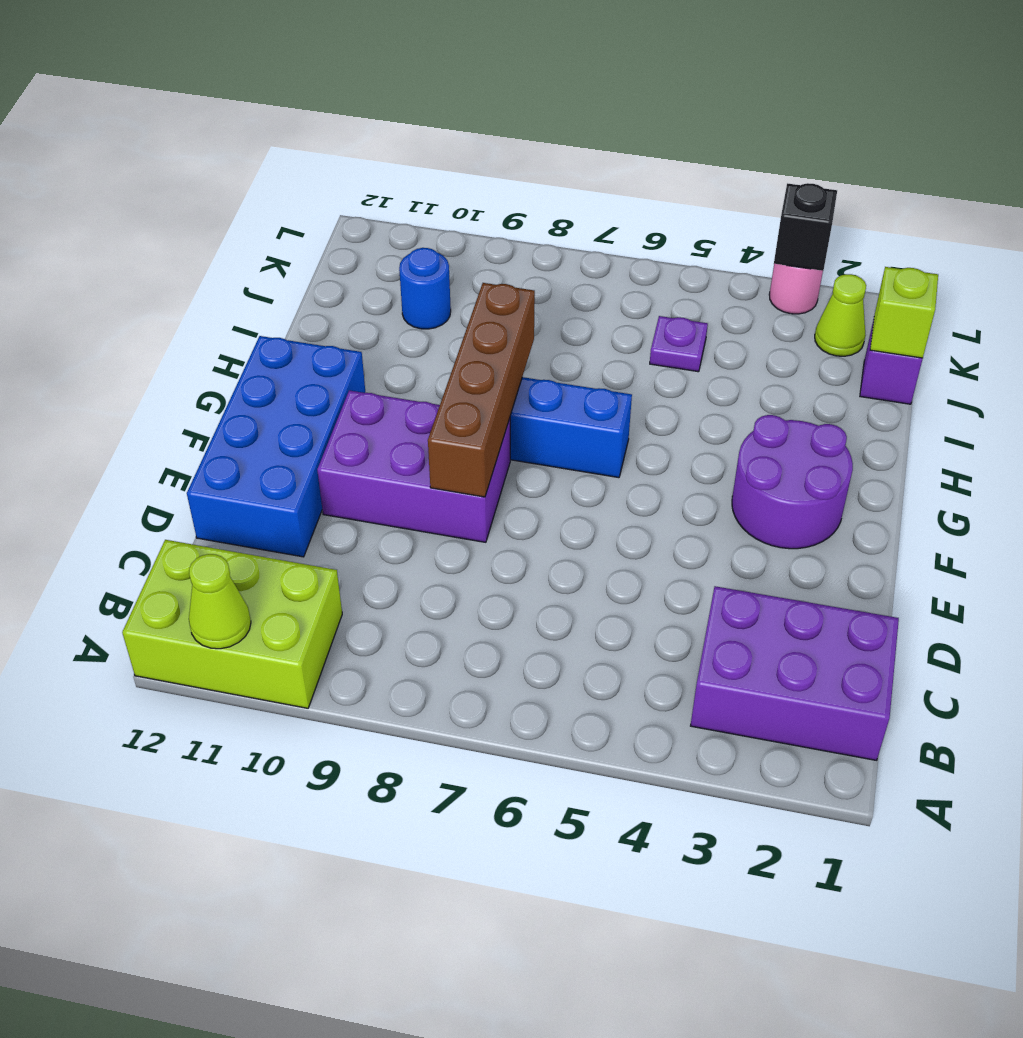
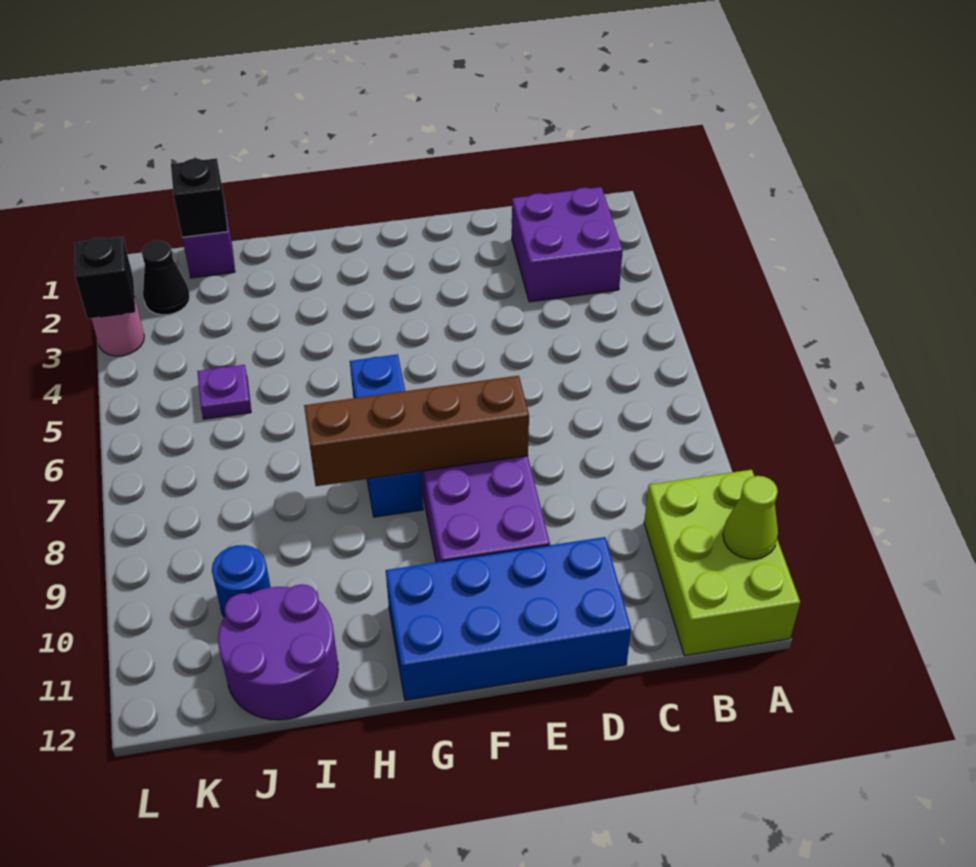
purple brick B1:C3 level 1 -> purple brick B2:C3 level 1
purple round brick F2:G3 level 1 -> purple round brick I11:J12 level 1
lime brick J1 level 2 -> black brick J1 level 2
lime cone K2 level 1 -> black cone K2 level 1

